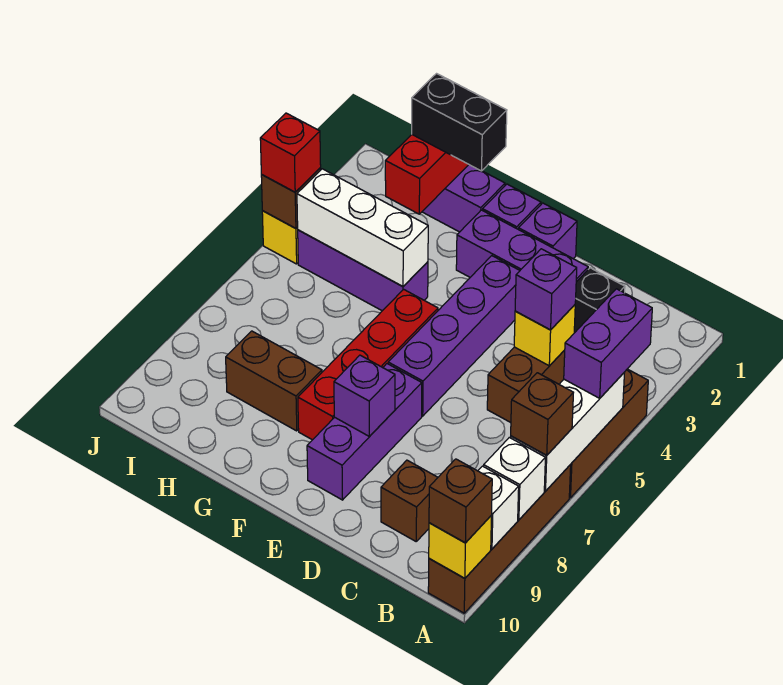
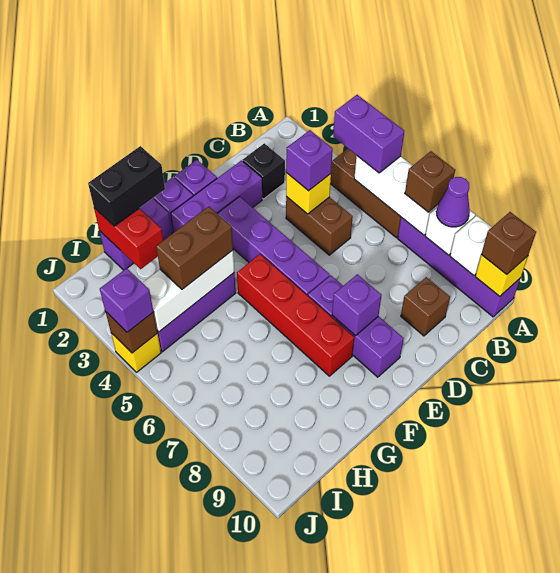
brown brick A7:A10 level 1 -> purple brick A7:A10 level 1
none -> purple cone A8 level 3
brown brick G8:H8 level 1 -> brown brick G4:H4 level 3
red brick J4 level 3 -> purple brick J4 level 3

